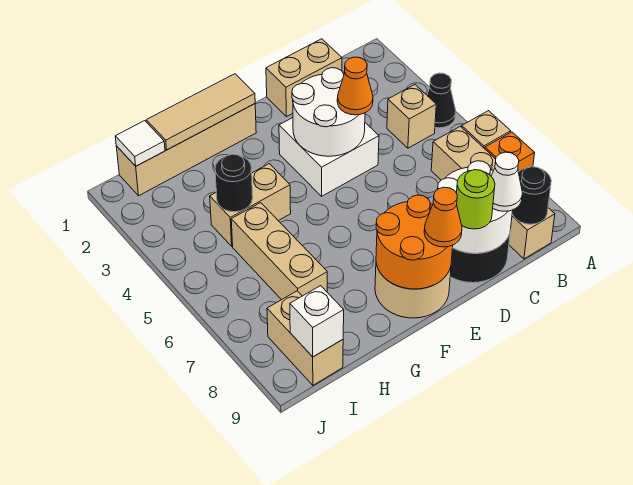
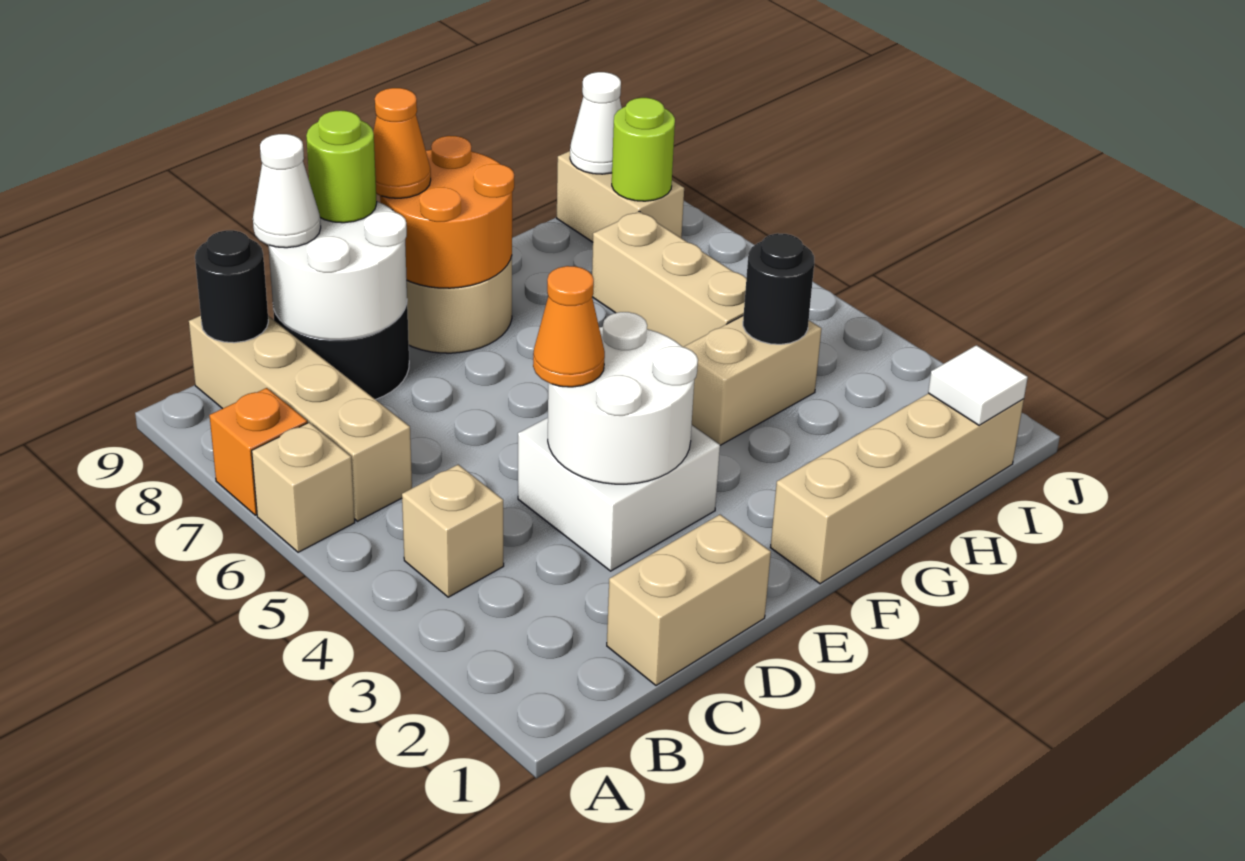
black cone A4 level 1 -> none
tan tile F1:H1 level 2 -> none
none -> lime round brick I8 level 2
white brick I9 level 2 -> white cone I9 level 2

